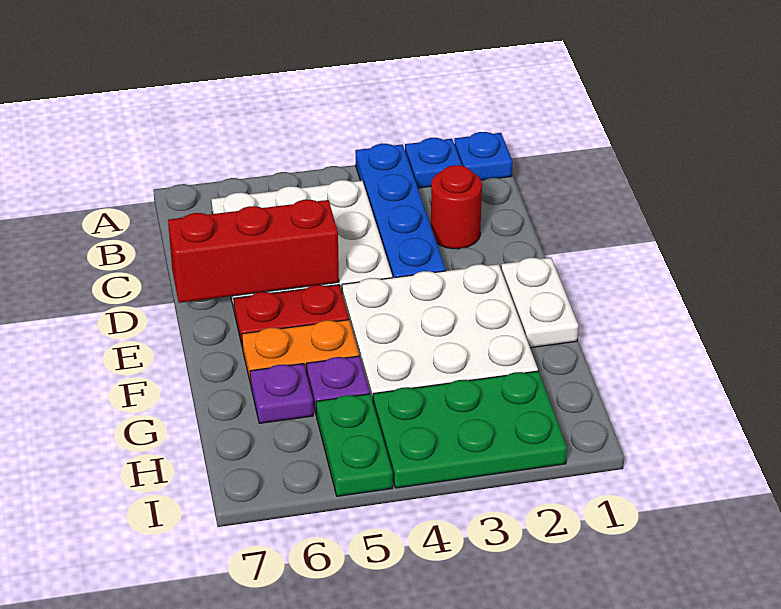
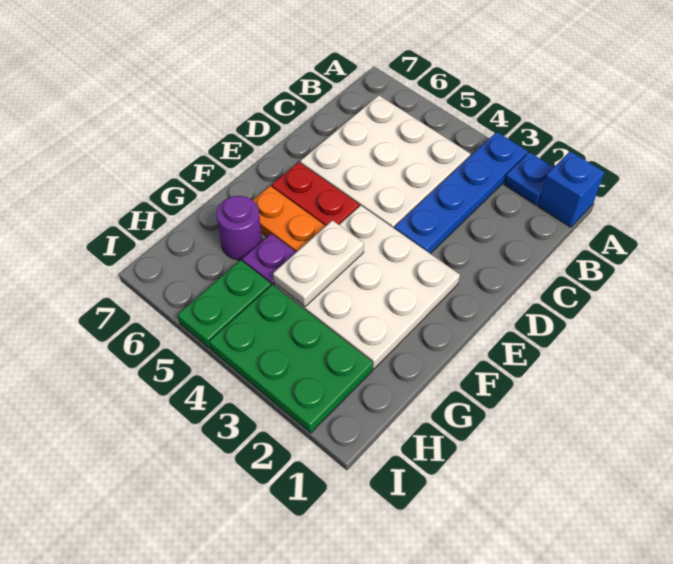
blue plate A1 level 1 -> blue brick A1 level 1
red round brick C2 level 1 -> none
red brick D5:D7 level 2 -> none
white plate E1:F1 level 1 -> white plate F4:G4 level 2
purple plate G6 level 1 -> purple round brick G6 level 1

